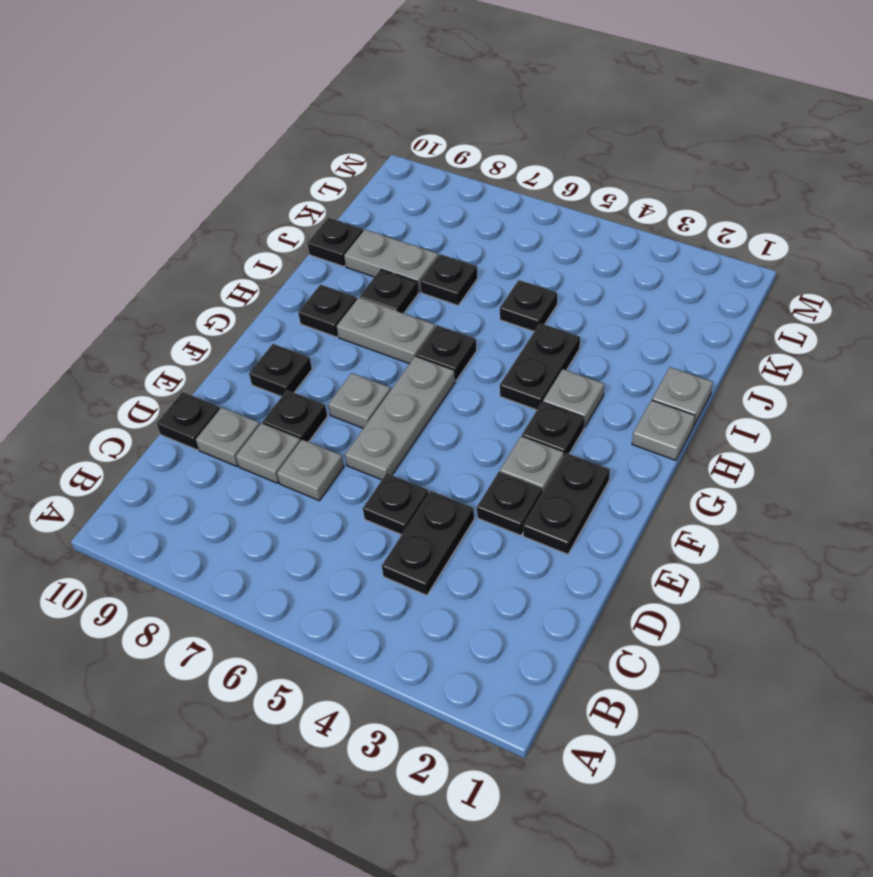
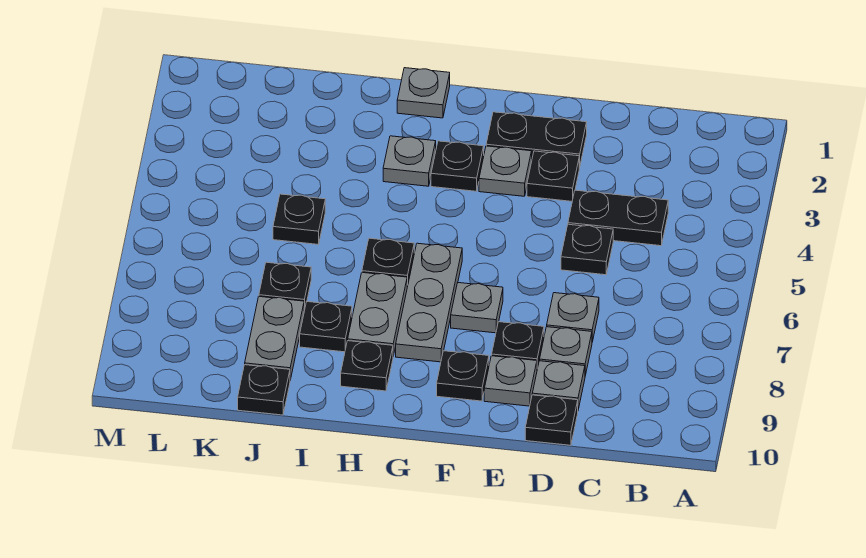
grey plate E6:G6 level 1 -> grey plate G6:G8 level 1
black plate H4:I4 level 1 -> none
grey plate I1 level 1 -> grey plate E9 level 1

